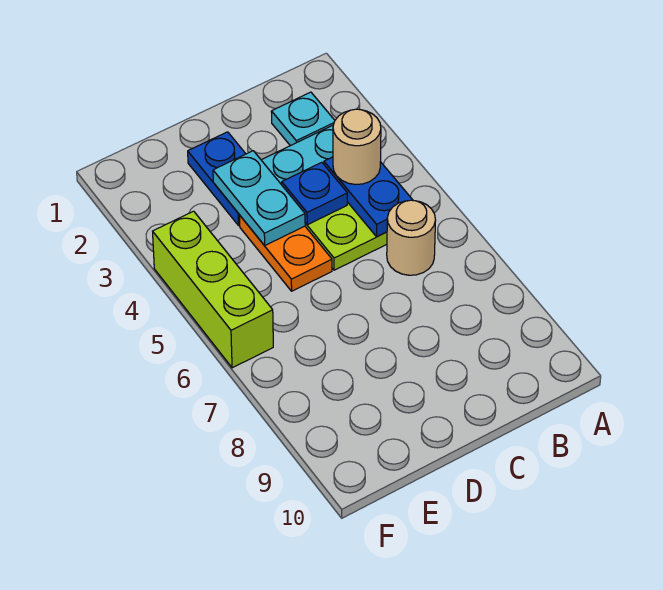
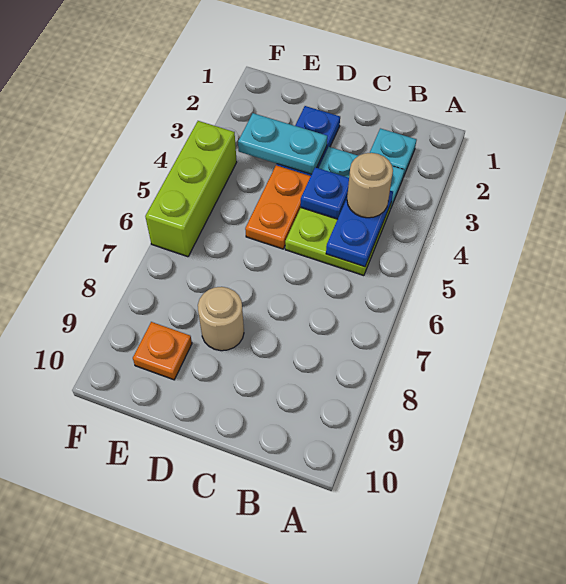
tan round brick B6 level 1 -> tan round brick D8 level 1
cyan plate D3:D4 level 2 -> cyan plate D3:E3 level 2
none -> orange plate E9 level 1

